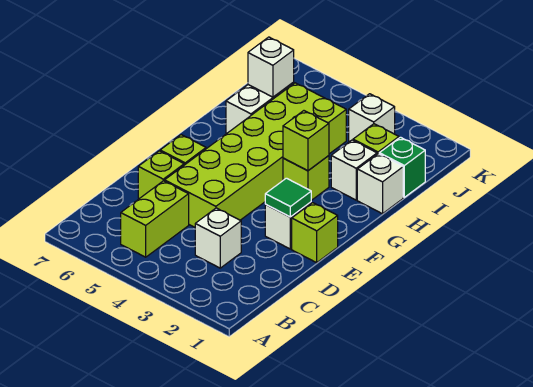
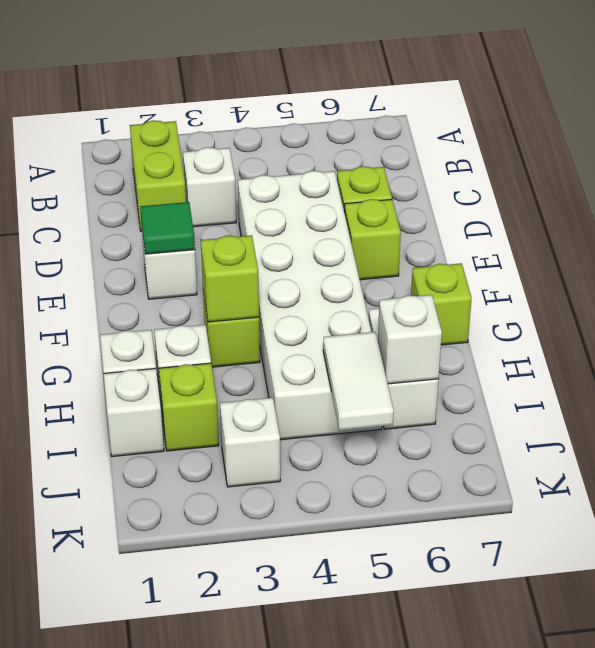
lime brick B5:C5 level 1 -> lime brick B2:C2 level 1
lime brick D4:I5 level 1 -> white brick D4:I5 level 1
lime brick E1 level 1 -> lime brick G7 level 1
green brick I1 level 1 -> white brick I1 level 1
none -> white tile I5:J5 level 2

